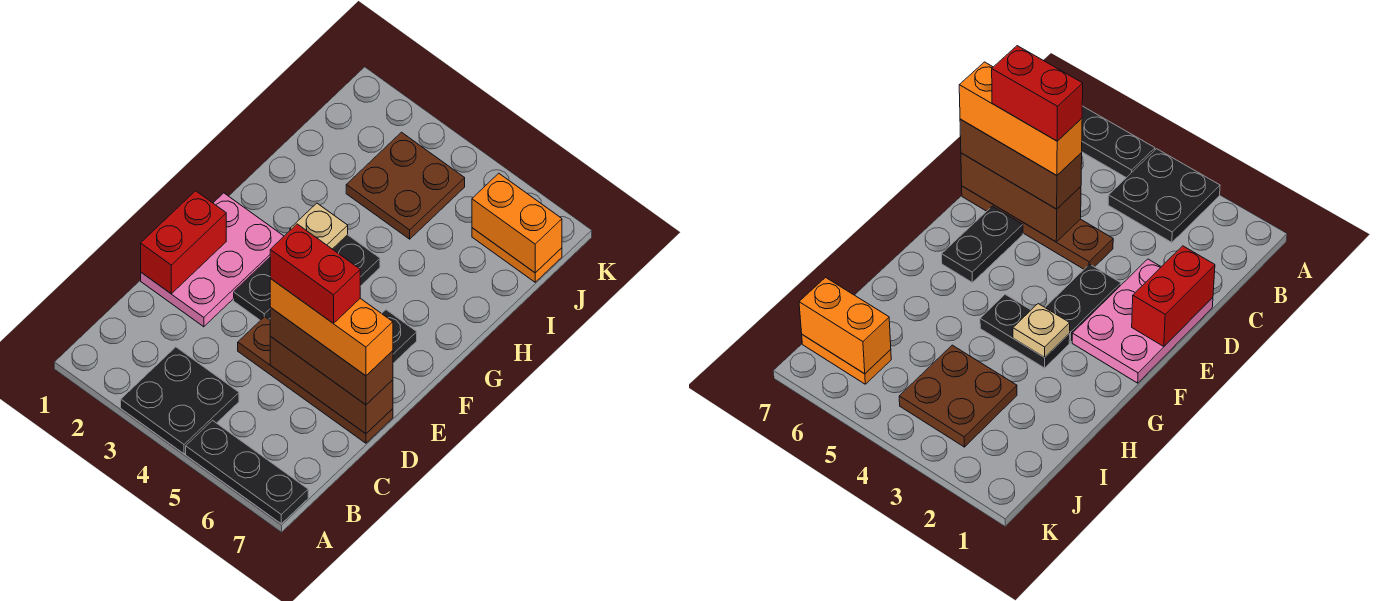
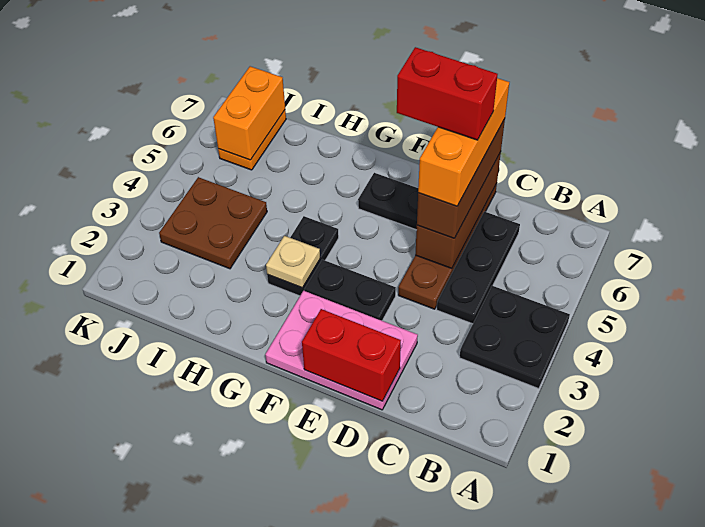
black plate A5:A7 level 1 -> black plate C4:C6 level 1
red brick D5:D6 level 5 -> red brick D6:E6 level 5

